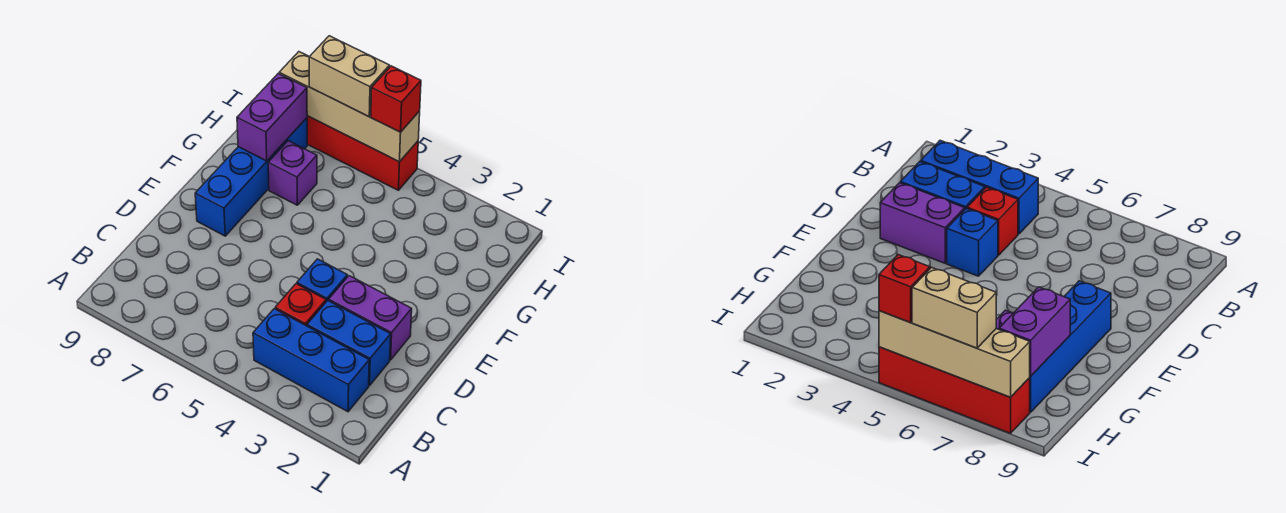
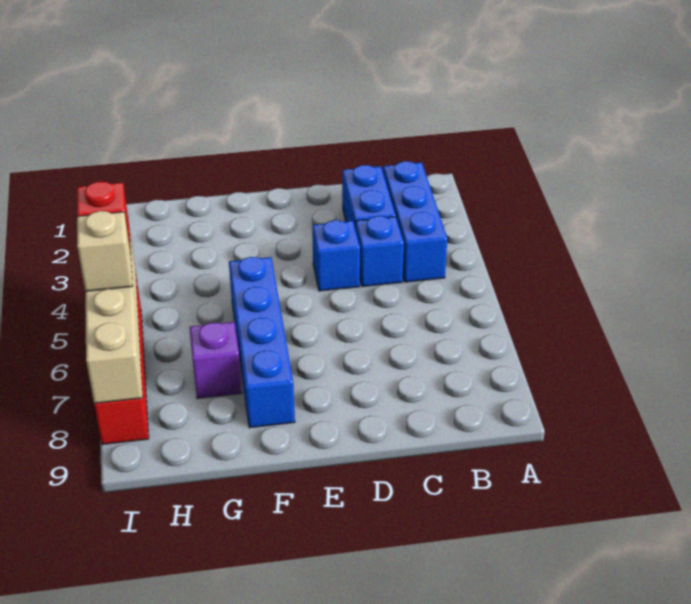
red brick C4 level 1 -> blue brick C4 level 1
purple brick D2:D3 level 1 -> none
blue brick E8:H8 level 1 -> blue brick F5:F8 level 1
purple brick G8:H8 level 2 -> none
tan brick I6:I7 level 3 -> tan brick I6 level 3

